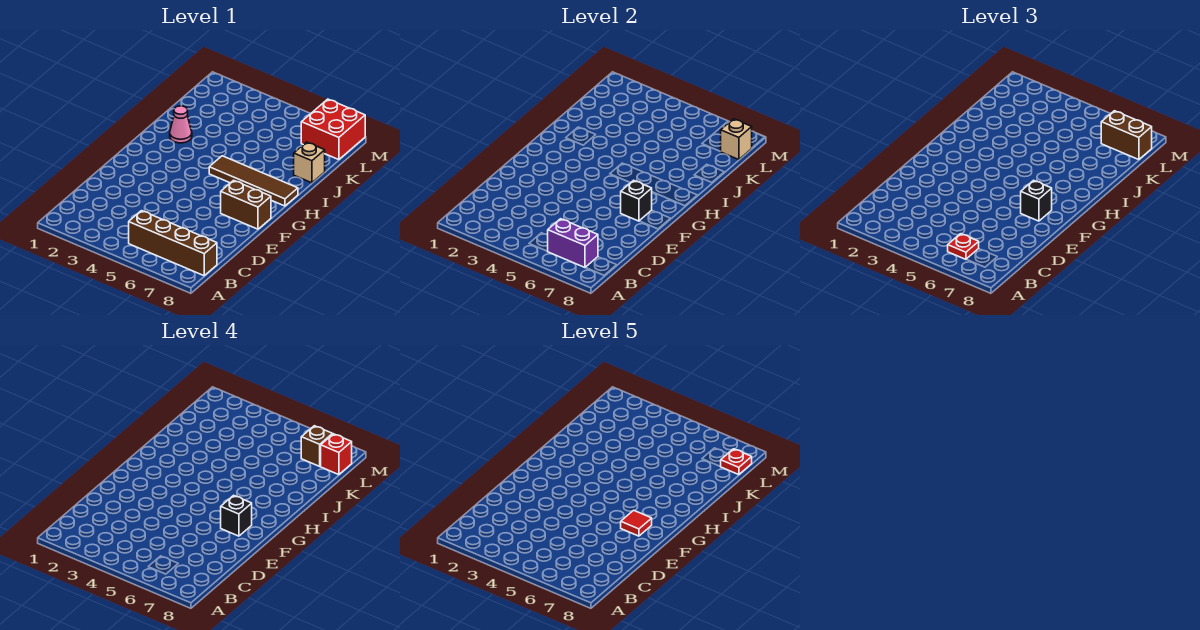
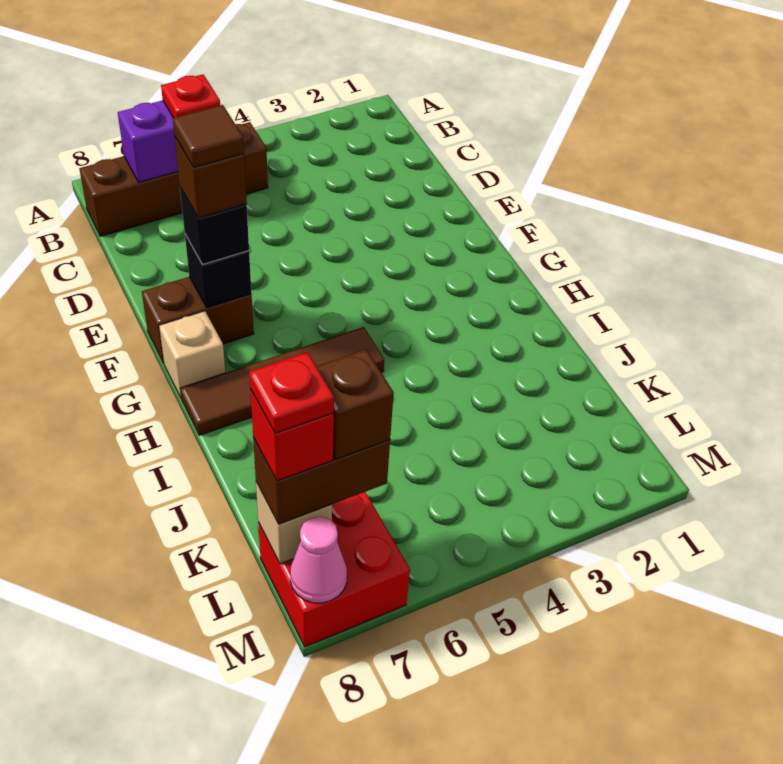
black brick F7 level 4 -> brown brick F7 level 4
red tile F7 level 5 -> brown tile F7 level 5
pink cone I2 level 1 -> pink cone M8 level 2
tan brick J8 level 1 -> tan brick G8 level 1

